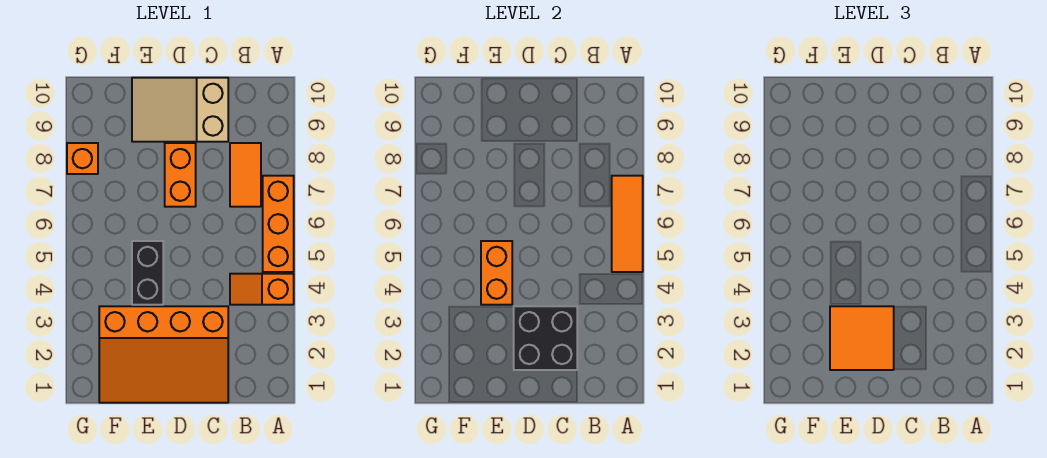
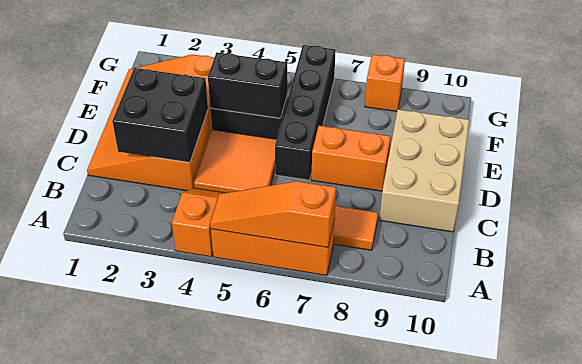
orange tile A5:A7 level 2 -> orange slope A5:A7 level 2 top 7
tan slope C9:E10 level 1 top C -> tan brick C9:E10 level 1
orange tile D2:E3 level 3 -> orange tile C4:D5 level 1
none -> black brick D6:G6 level 1
orange brick E4:E5 level 2 -> black brick E4:E5 level 2

